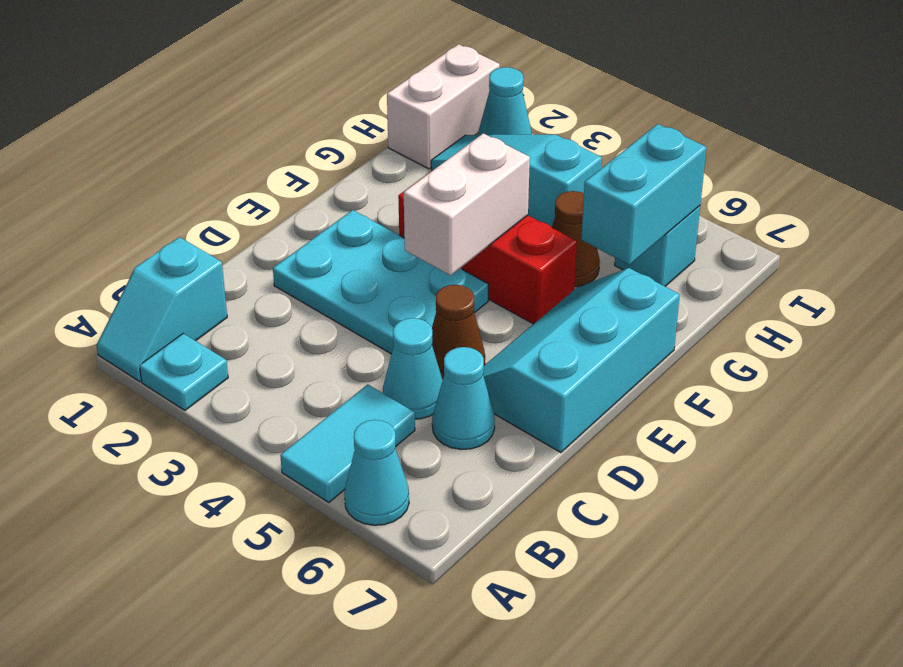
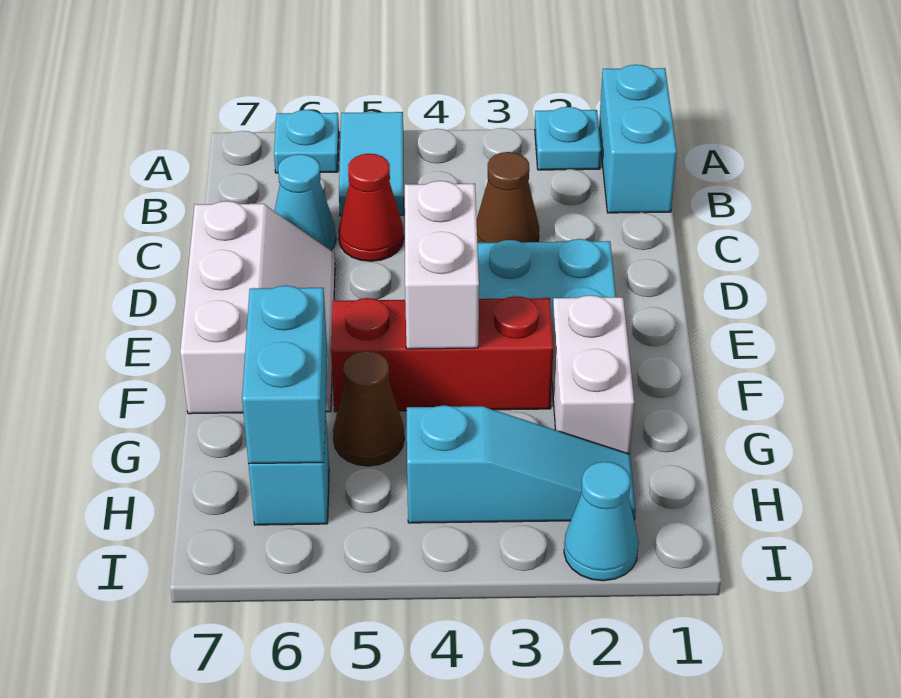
cyan slope A1:B1 level 1 top B -> cyan brick A1:B1 level 1
cyan cone A6 level 1 -> cyan plate A6 level 1
cyan cone C5 level 1 -> red cone C5 level 1
brown cone D5 level 1 -> brown cone C3 level 1
cyan slope D6:F7 level 1 top 7 -> white slope D6:F7 level 1 top 7
white brick H1:I1 level 1 -> white brick F2:G2 level 1

